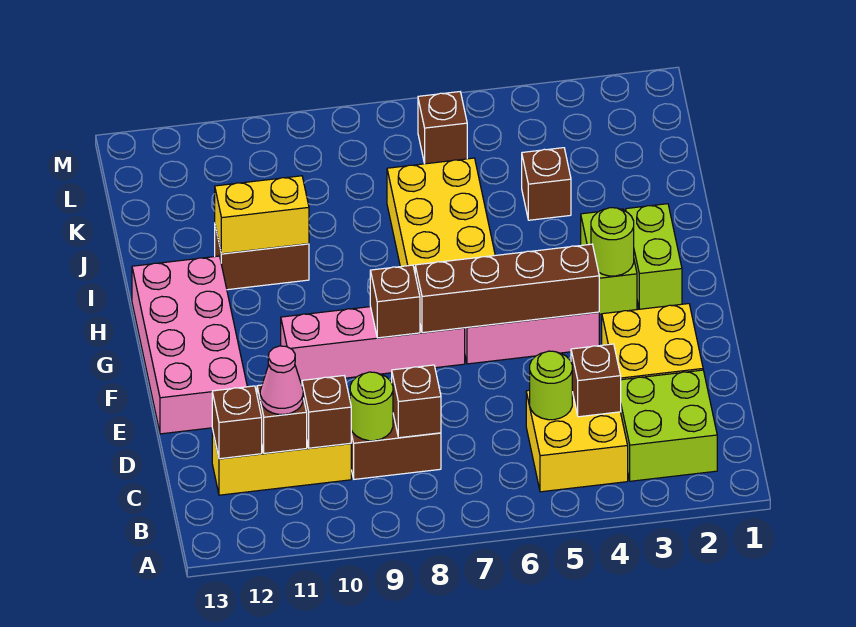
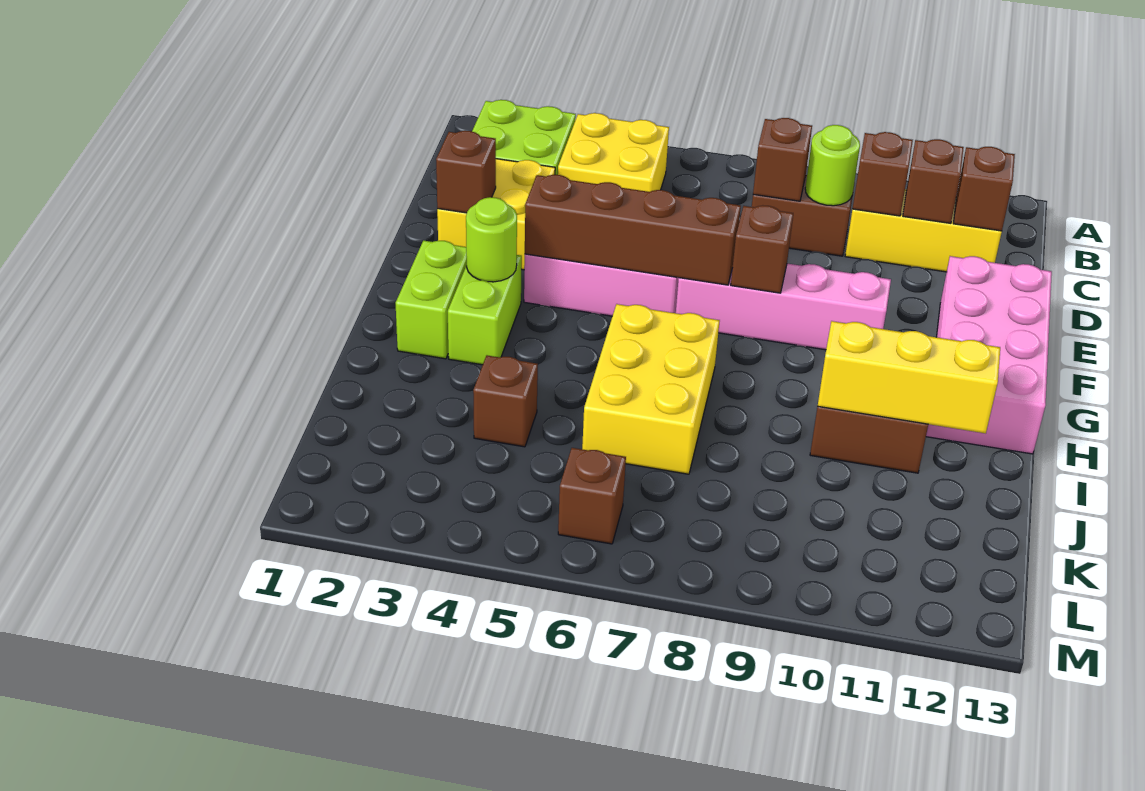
brown brick C4 level 2 -> brown brick E2 level 2
lime round brick C5 level 2 -> none
pink cone C11 level 3 -> none
yellow brick I10:I11 level 2 -> yellow brick I10:I12 level 2

